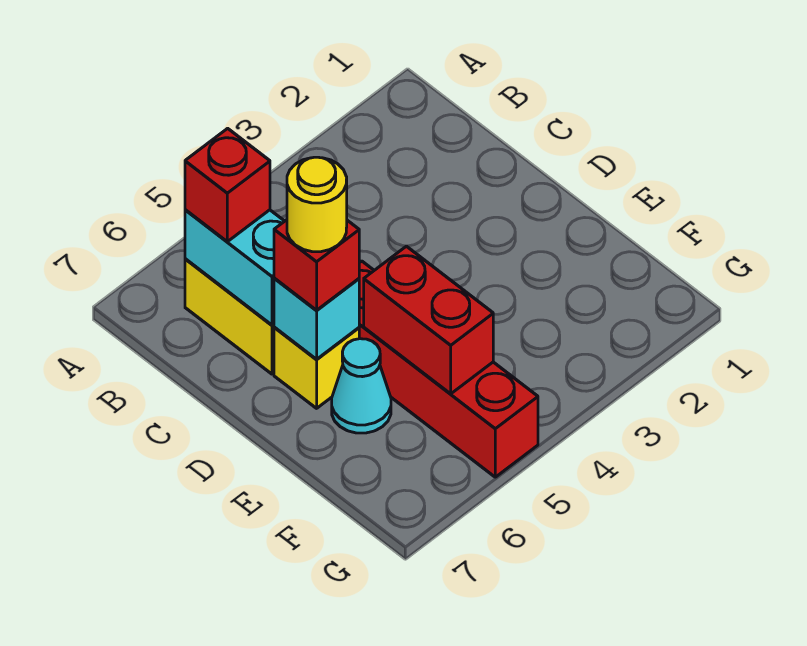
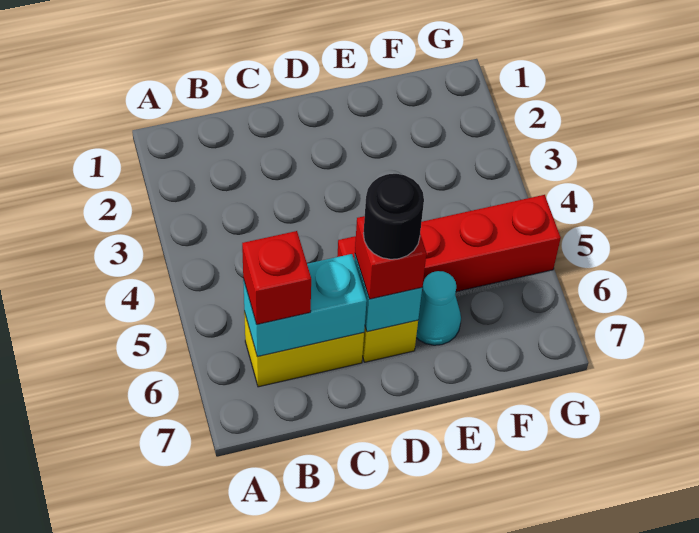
yellow round brick D6 level 4 -> black round brick D6 level 4
red brick E5:F5 level 2 -> none

